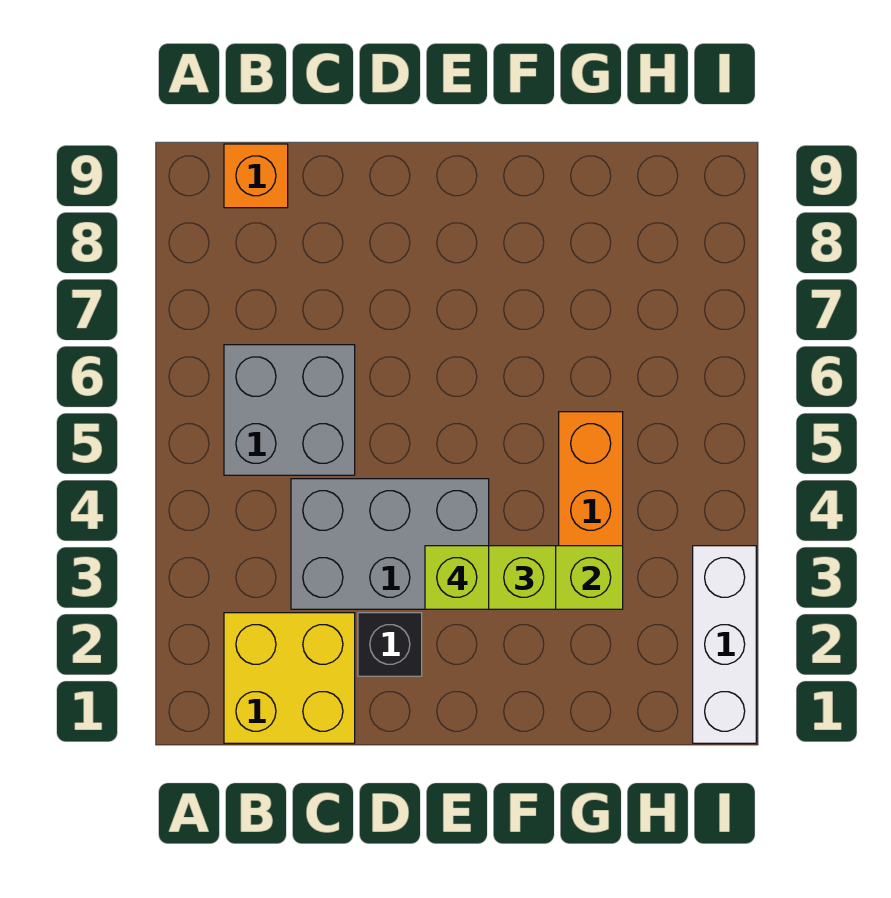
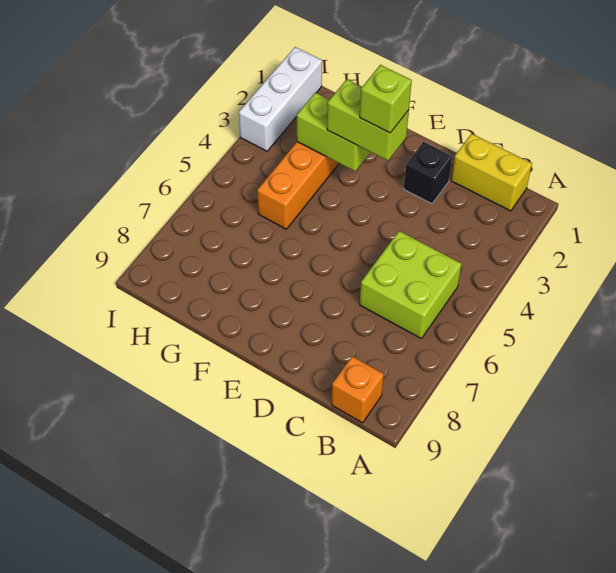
yellow brick B1:C2 level 1 -> yellow brick B1:C1 level 1
grey brick B5:C6 level 1 -> lime brick B5:C6 level 1
grey brick C3:E4 level 1 -> none

